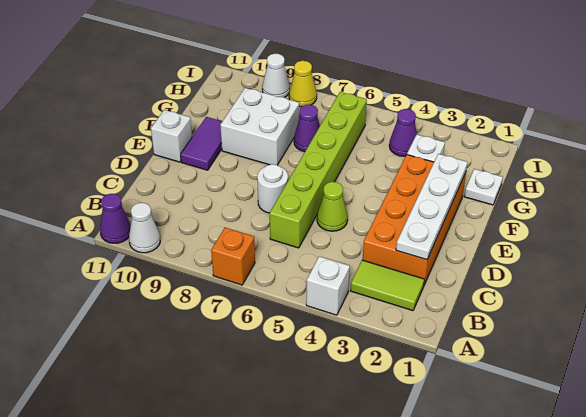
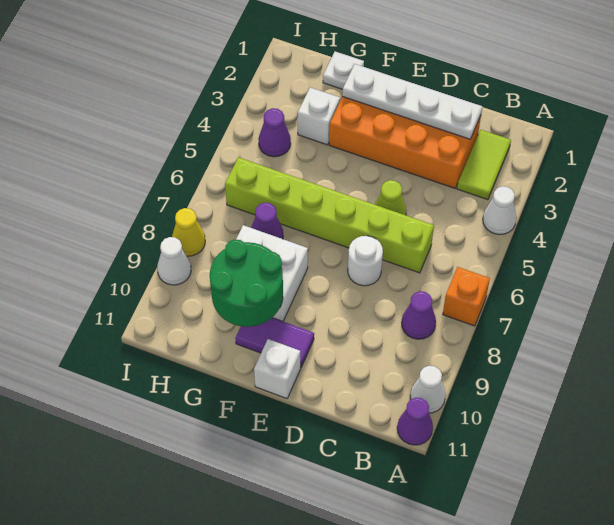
white brick A4 level 1 -> white cone A4 level 1
none -> purple cone B8 level 1
none -> green round brick F9:G10 level 2

